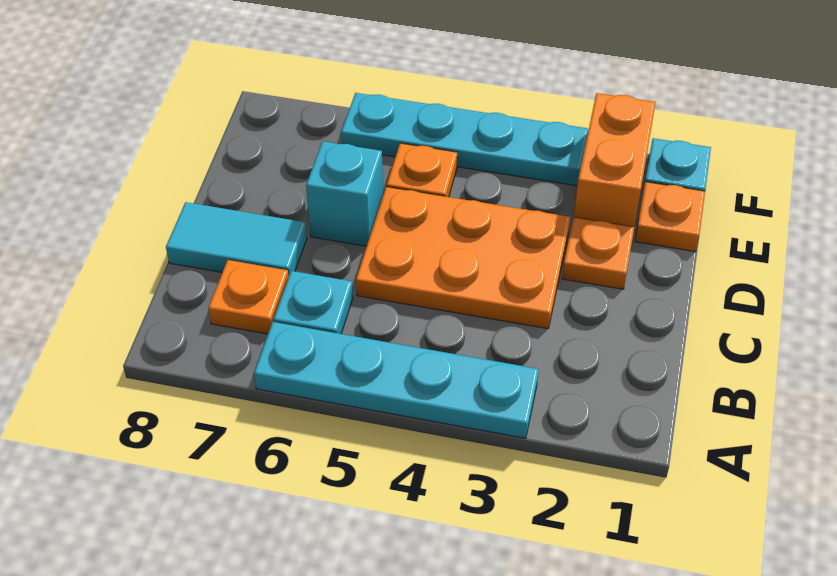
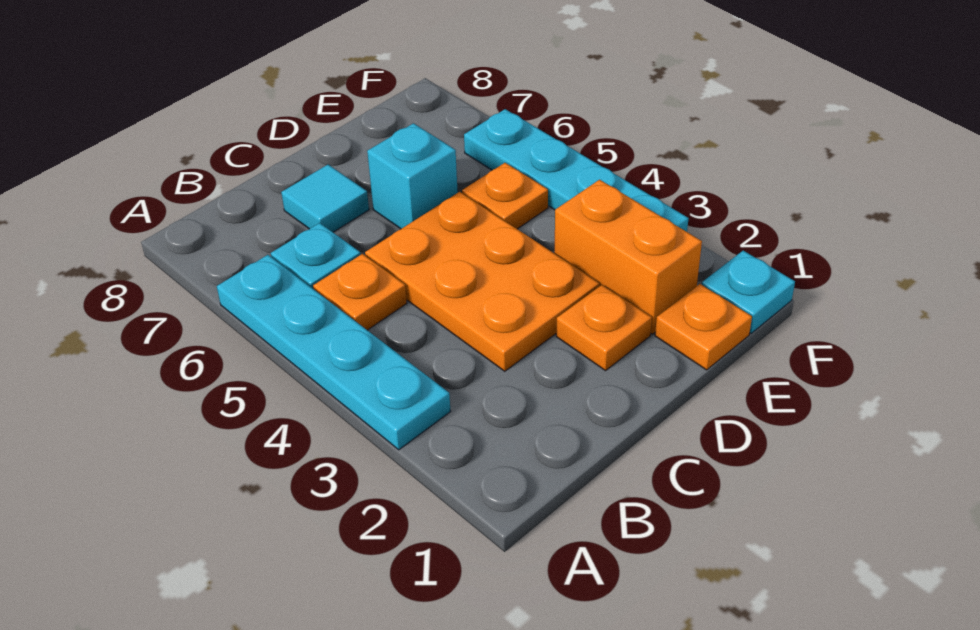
orange plate B7 level 1 -> orange plate B5 level 1
cyan tile C7:C8 level 1 -> cyan tile C7 level 1
orange brick E2:F2 level 1 -> orange brick E2:E3 level 1

